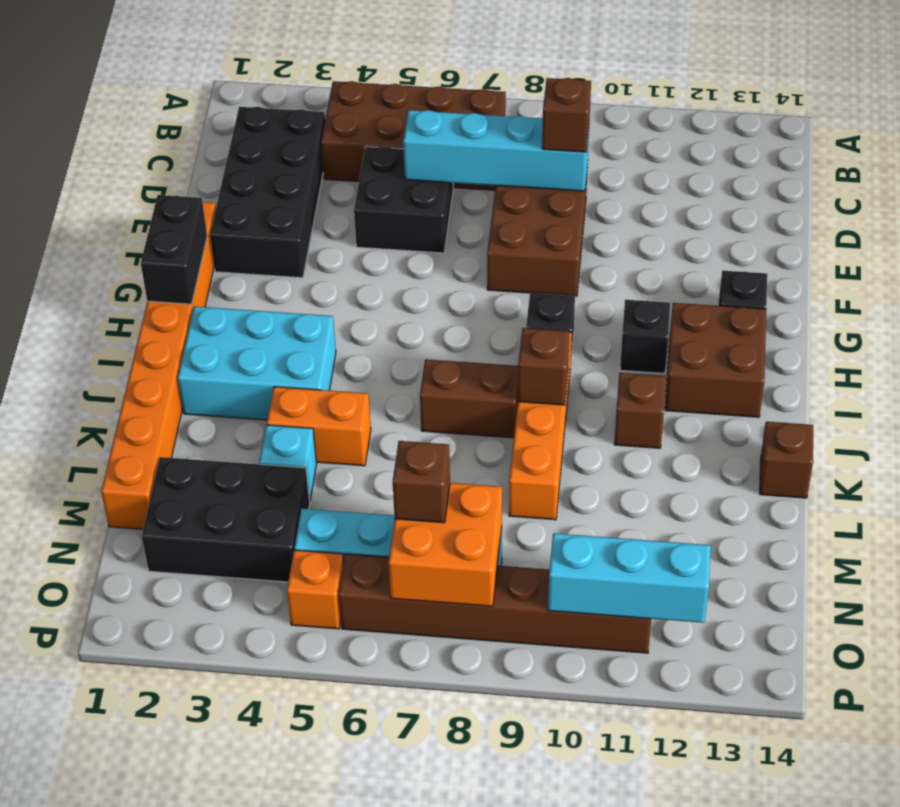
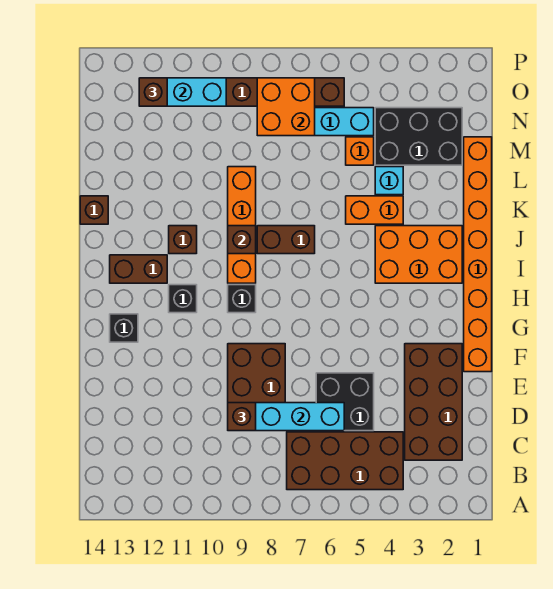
black brick C2:F3 level 1 -> brown brick C2:F3 level 1
black brick G1:H1 level 2 -> none
brown brick H12:I13 level 1 -> brown brick I12:I13 level 1
cyan brick I2:J4 level 1 -> orange brick I2:J4 level 1
brown brick N7 level 3 -> brown brick O12 level 3
orange brick O5 level 1 -> orange brick M5 level 1

